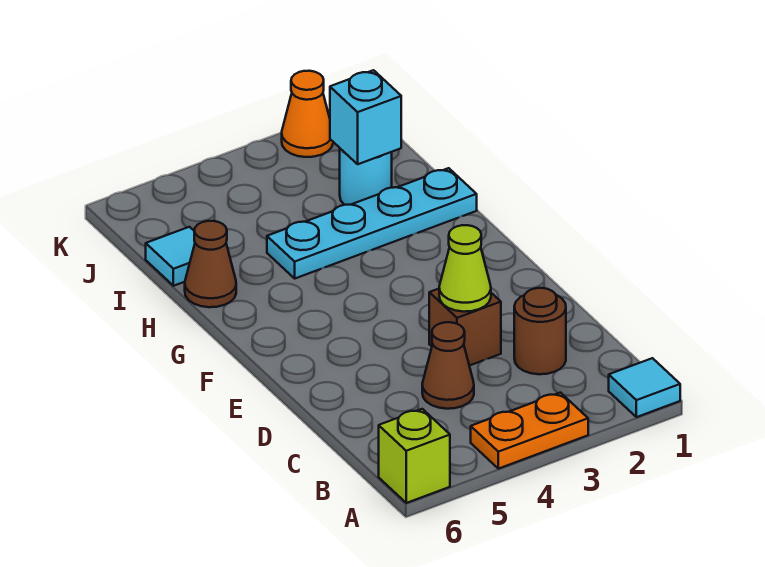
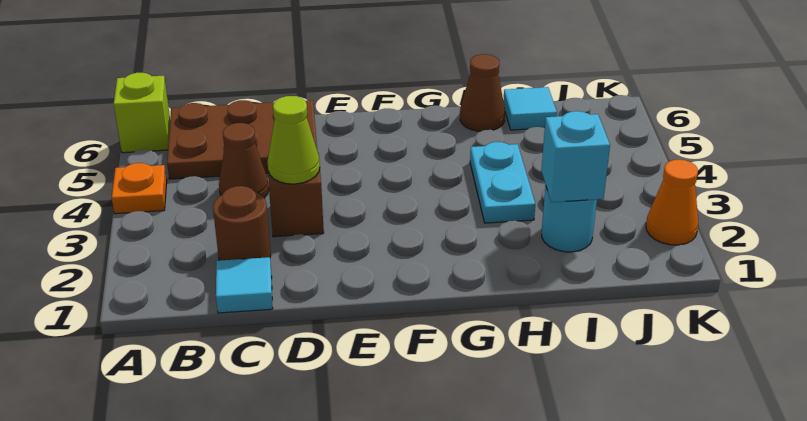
cyan tile A1 level 1 -> cyan tile C1 level 1
orange plate A3:A4 level 1 -> orange plate A4 level 1
none -> brown plate B5:D6 level 1
cyan plate H1:H4 level 1 -> cyan plate H3:H4 level 1

